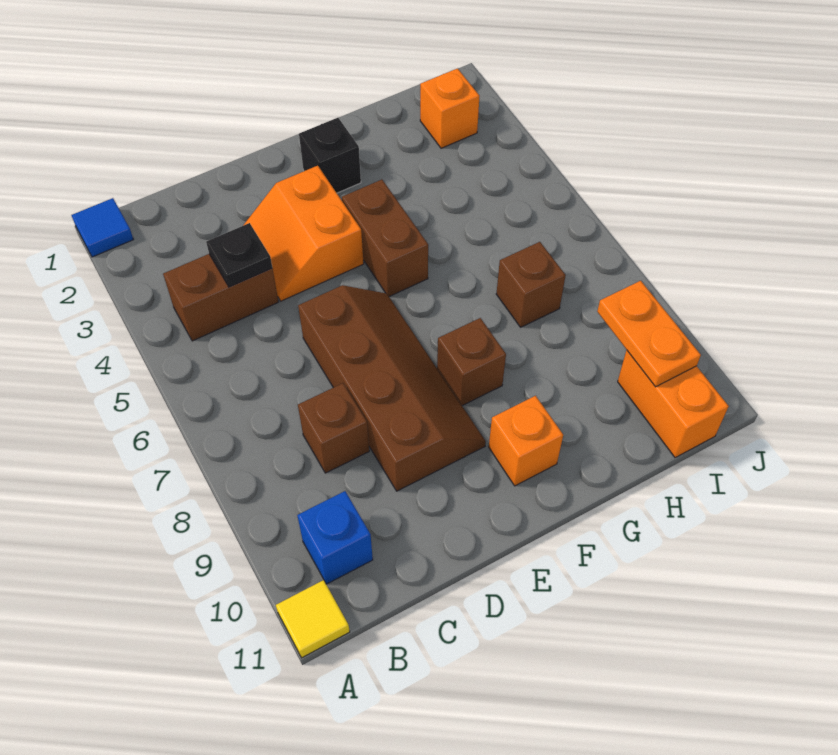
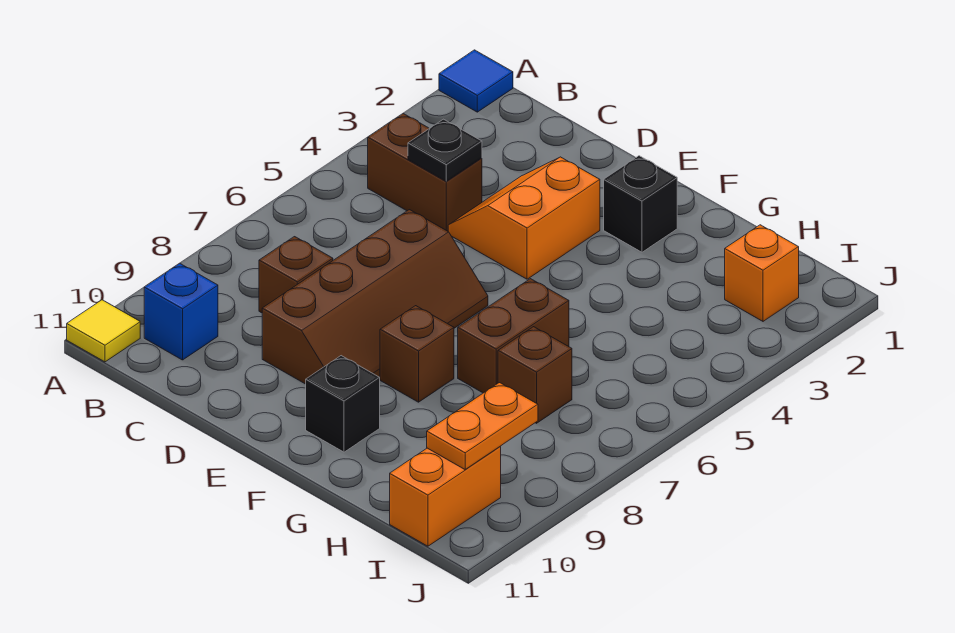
brown brick F4:F5 level 1 -> brown brick G6:G7 level 1
orange brick F10 level 1 -> black brick F10 level 1

